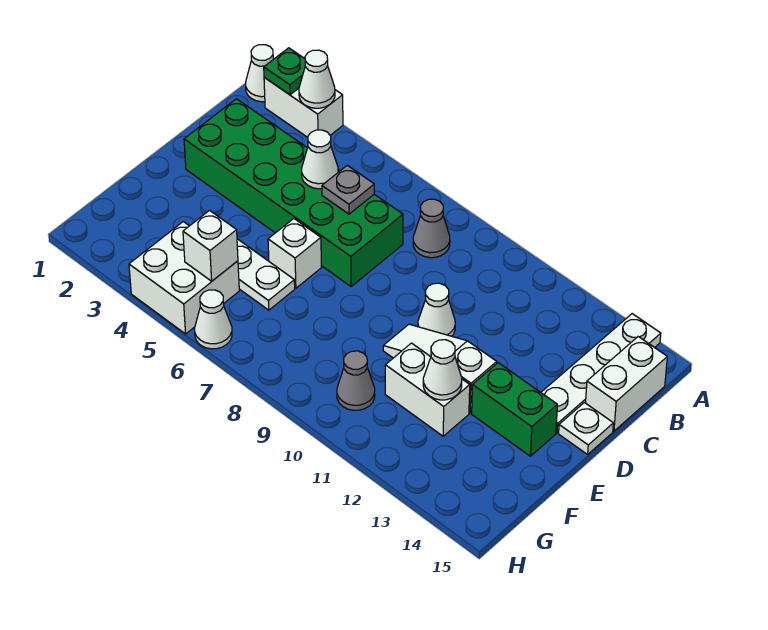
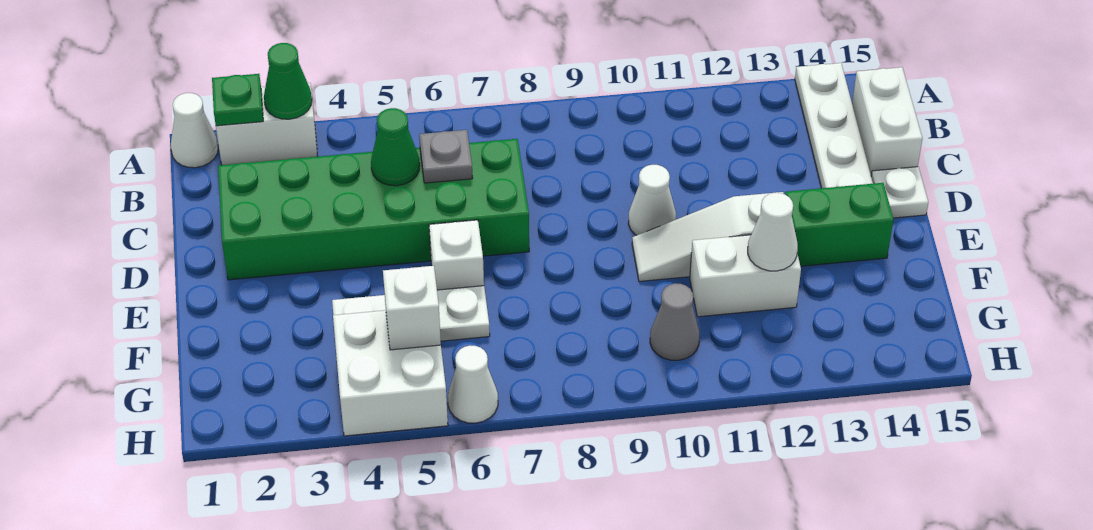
white cone A3 level 2 -> green cone A3 level 2
grey cone B8 level 1 -> none
white cone C5 level 2 -> green cone C5 level 2

